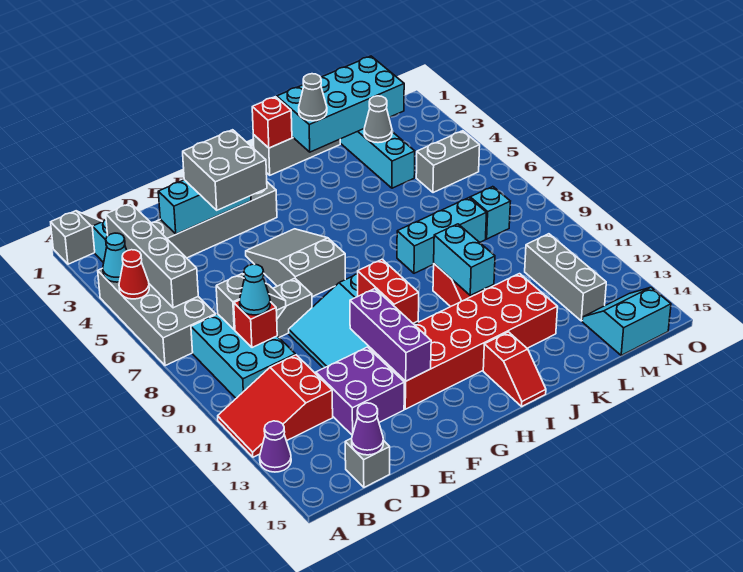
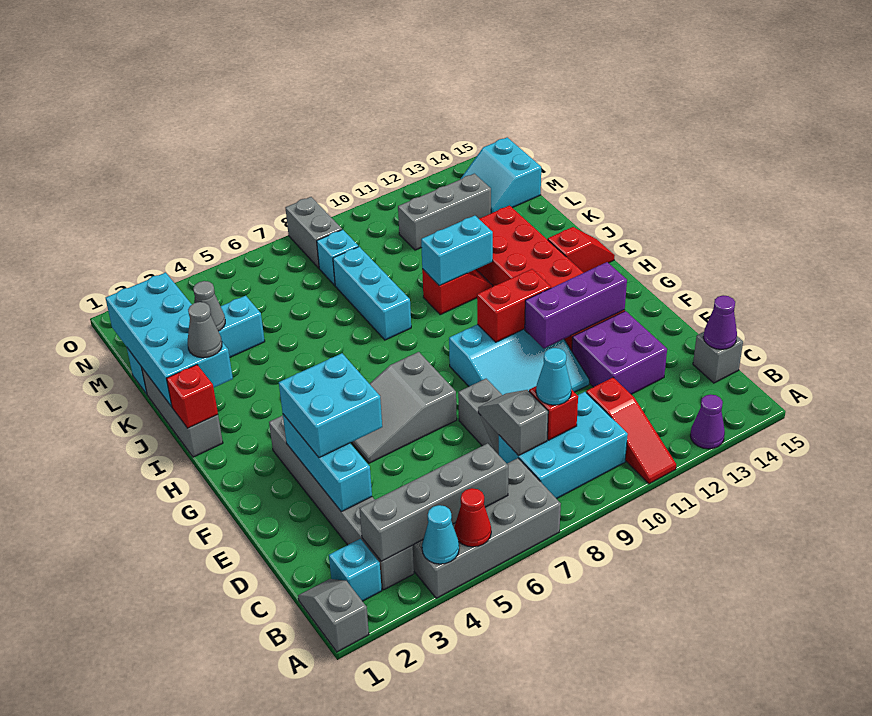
red slope A11:C12 level 1 top C -> red slope A11:C11 level 1 top C
grey brick E3:F4 level 3 -> cyan brick E3:F4 level 3
grey brick M5:N5 level 1 -> grey brick N8:O8 level 1

